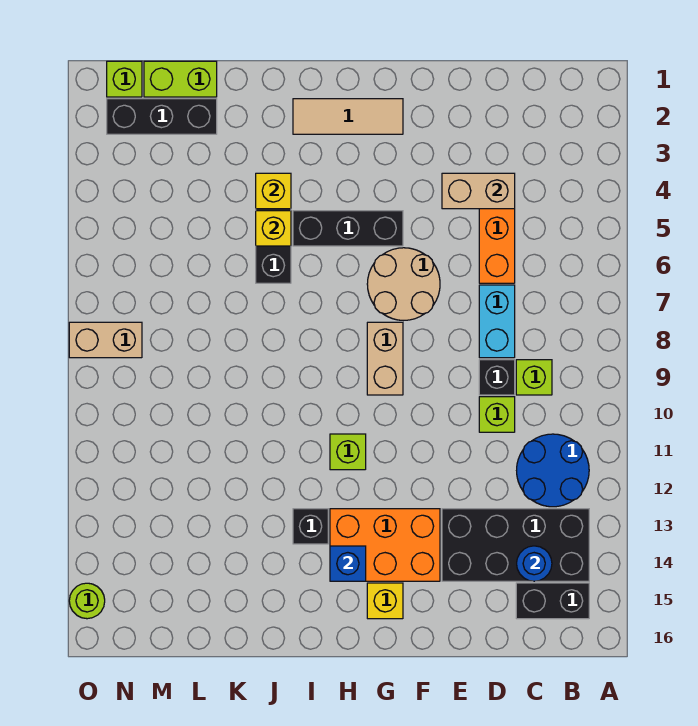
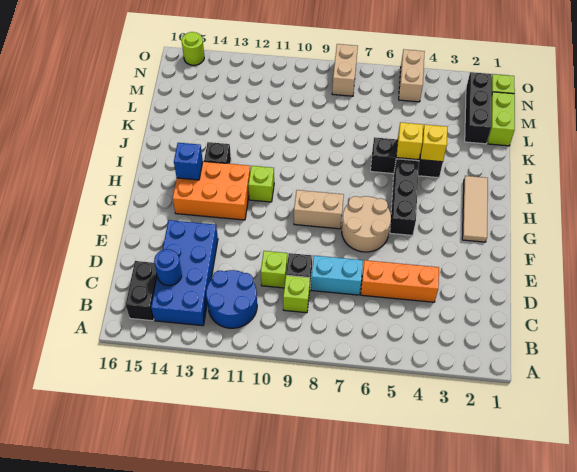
black brick B13:E14 level 1 -> blue brick B13:E14 level 1
tan brick D4:E4 level 2 -> tan brick N5:O5 level 1
orange brick F13:H14 level 1 -> orange brick G12:H14 level 1
yellow brick G15 level 1 -> none

